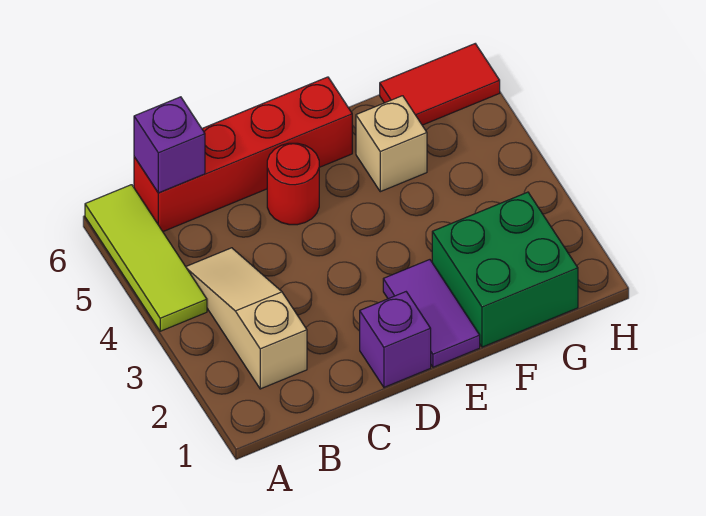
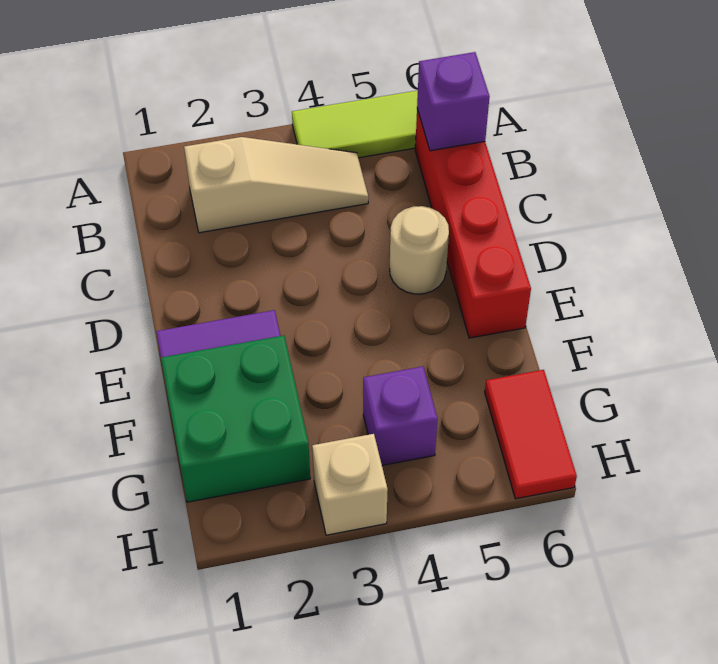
purple brick D1 level 1 -> purple brick G4 level 1
red round brick D5 level 1 -> tan round brick D5 level 1
tan brick F5 level 1 -> tan brick H3 level 1

